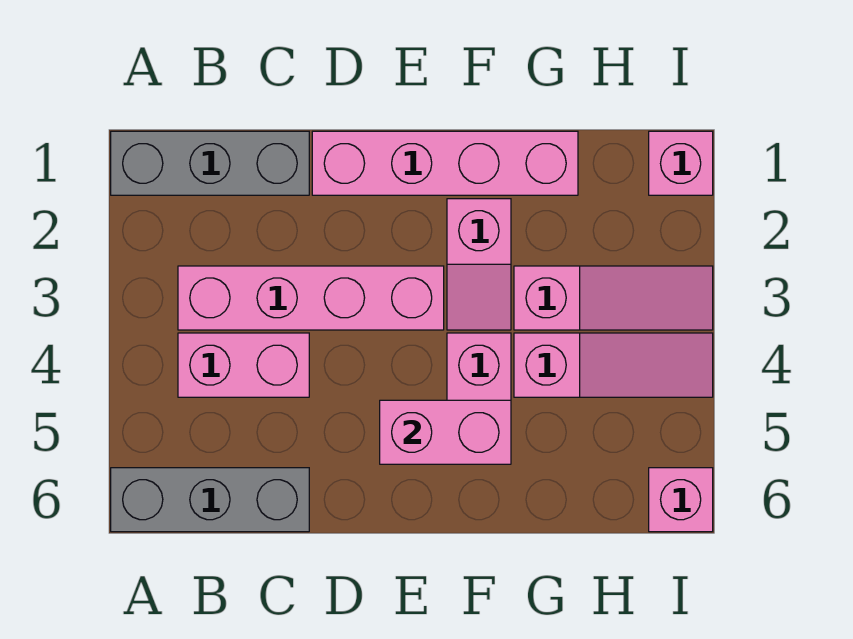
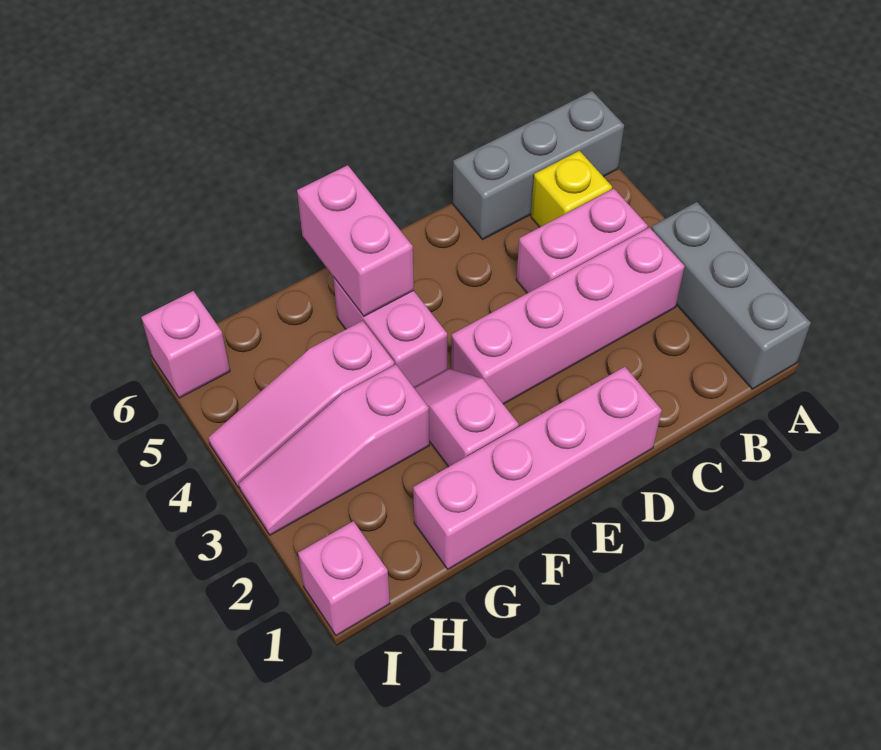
grey brick A1:C1 level 1 -> grey brick A1:A3 level 1
none -> yellow brick B5 level 1
pink brick E5:F5 level 2 -> pink brick F5:F6 level 2

